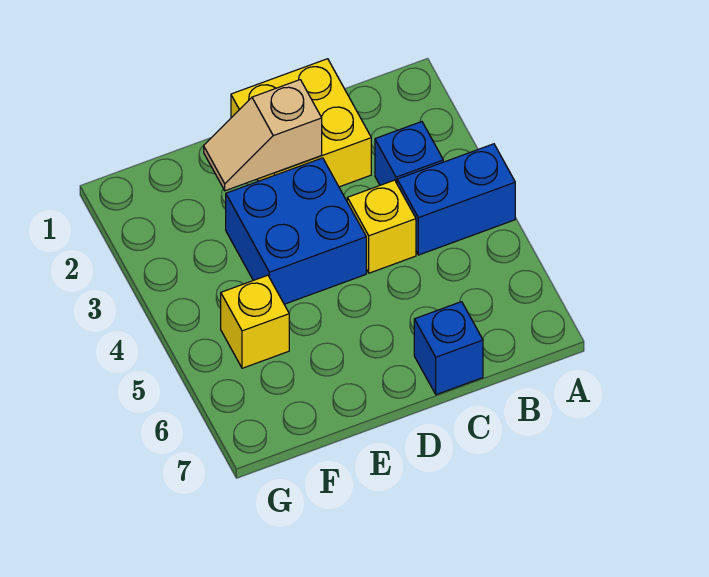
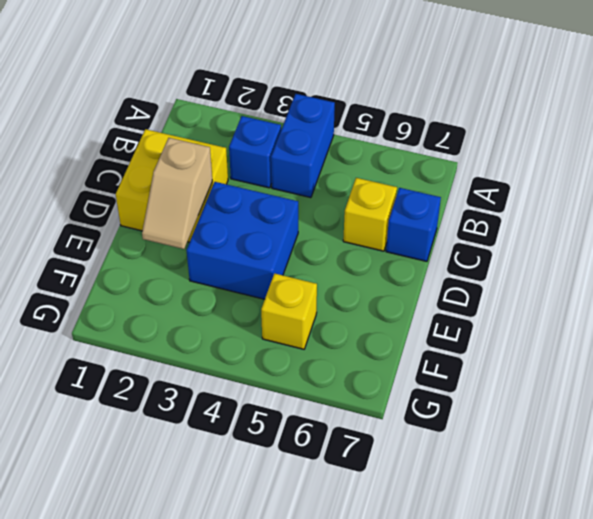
yellow brick C4 level 1 -> yellow brick C6 level 1

